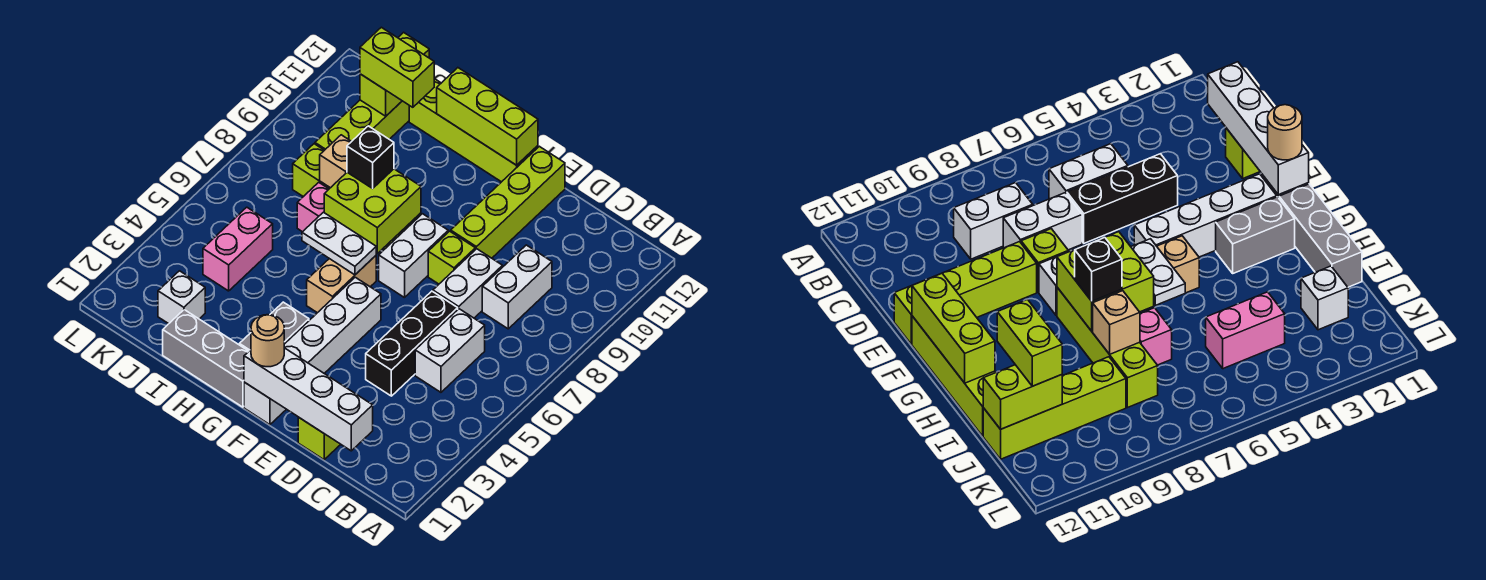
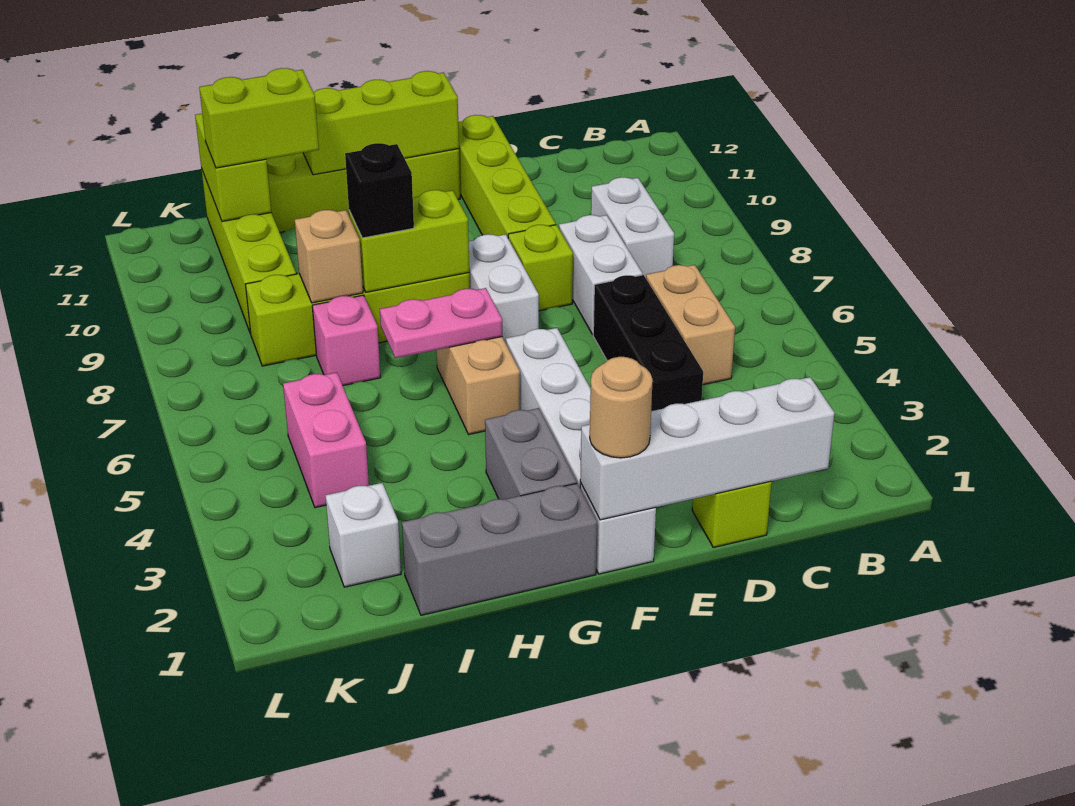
white brick C5:C6 level 1 -> tan brick C5:C6 level 1
white plate G6:H6 level 2 -> pink plate G6:H6 level 2
lime brick G7:H8 level 2 -> lime brick G8:H8 level 2

